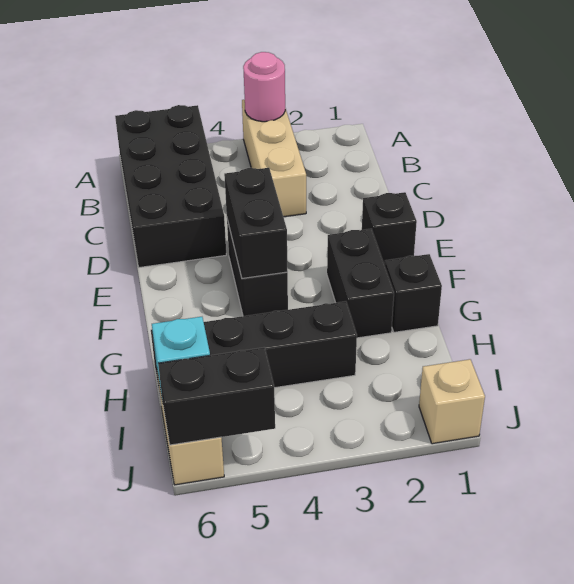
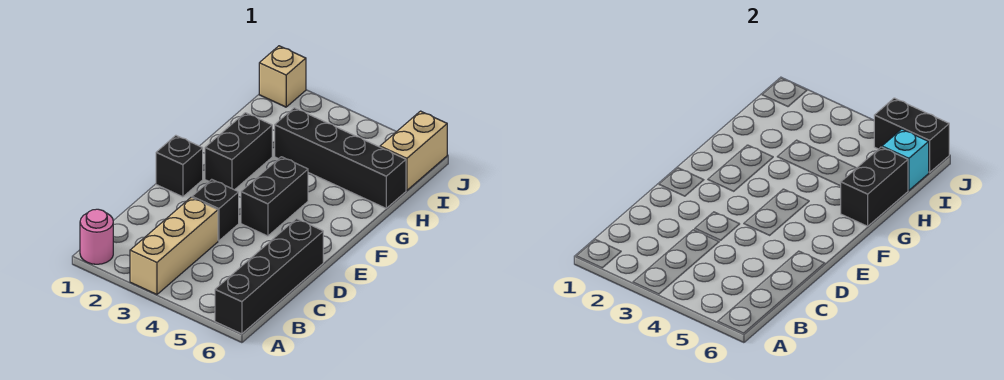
pink round brick A3 level 2 -> pink round brick A1 level 1
black brick A5:D6 level 1 -> black brick A6:D6 level 1
black brick E4:F4 level 2 -> black brick G6:H6 level 2
black brick G1 level 1 -> black brick D3 level 1

